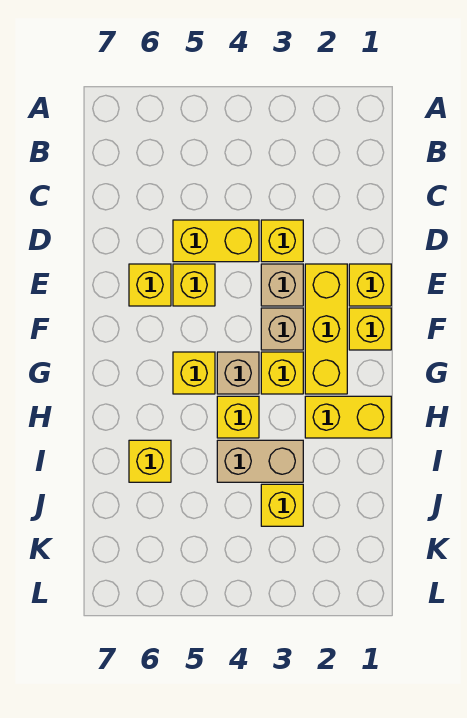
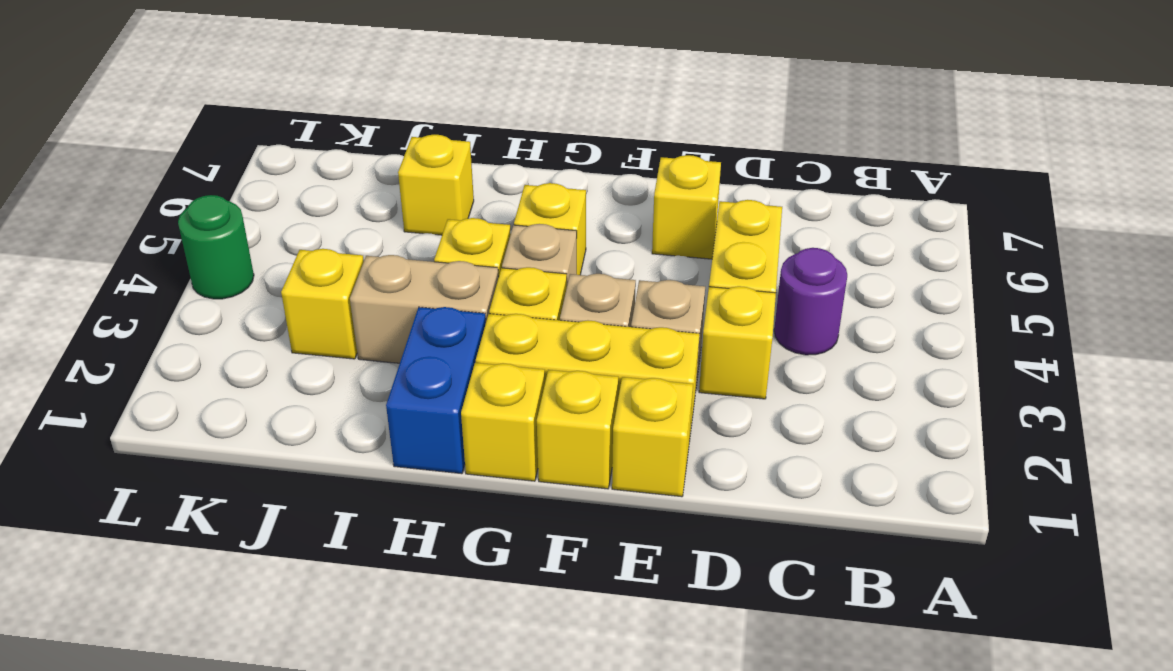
none -> purple round brick C4 level 1
yellow brick E5 level 1 -> yellow brick G1 level 1
yellow brick H1:H2 level 1 -> blue brick H1:H2 level 1
tan brick I3:I4 level 1 -> tan brick H3:I3 level 1
none -> green round brick L4 level 1

